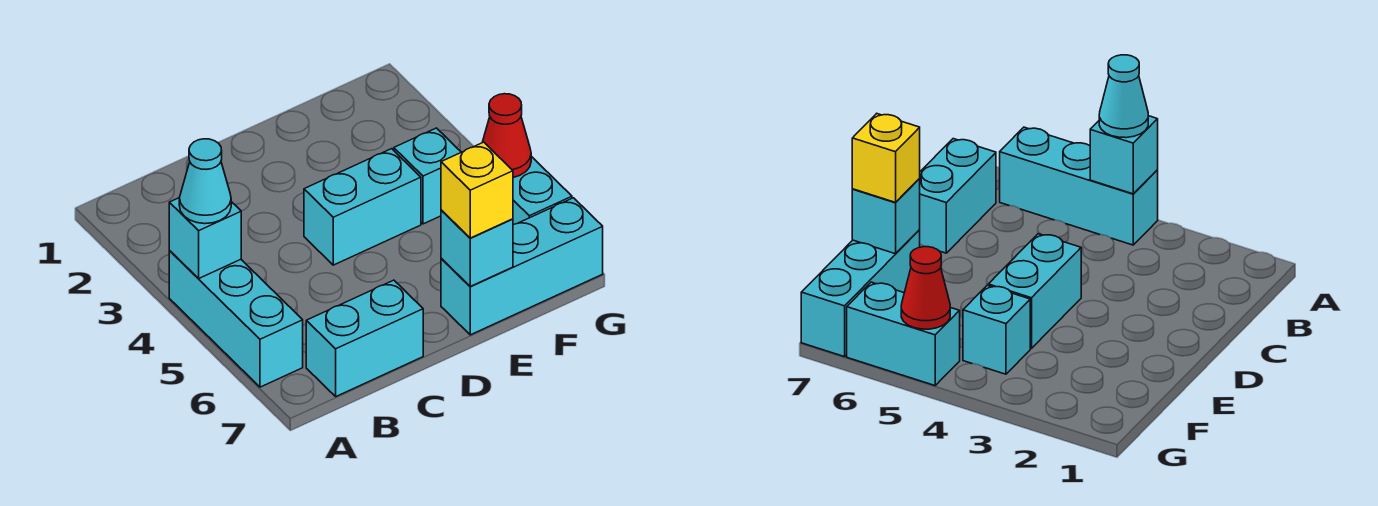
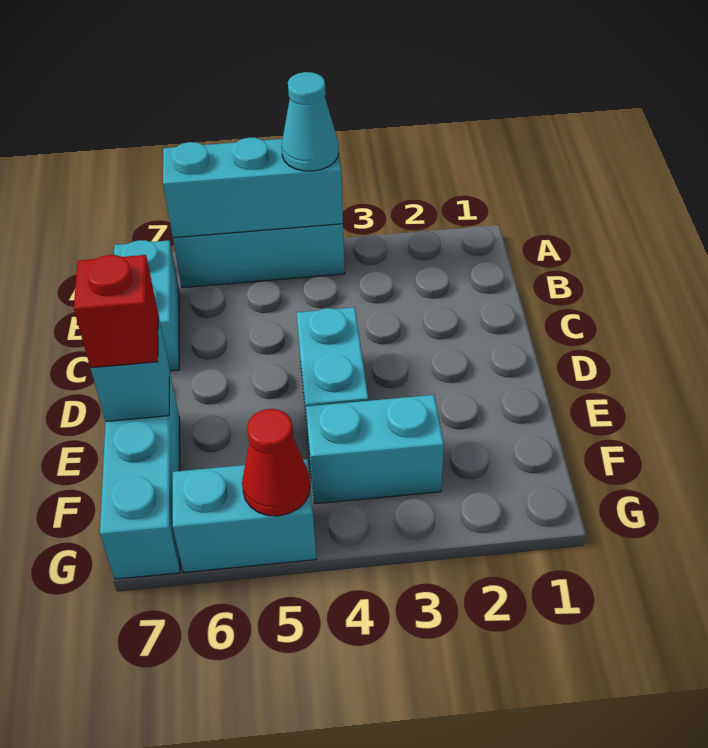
cyan brick A4 level 2 -> cyan brick A4:A6 level 2
yellow brick E7 level 3 -> red brick E7 level 3
cyan brick F4 level 1 -> cyan brick F3:F4 level 1

